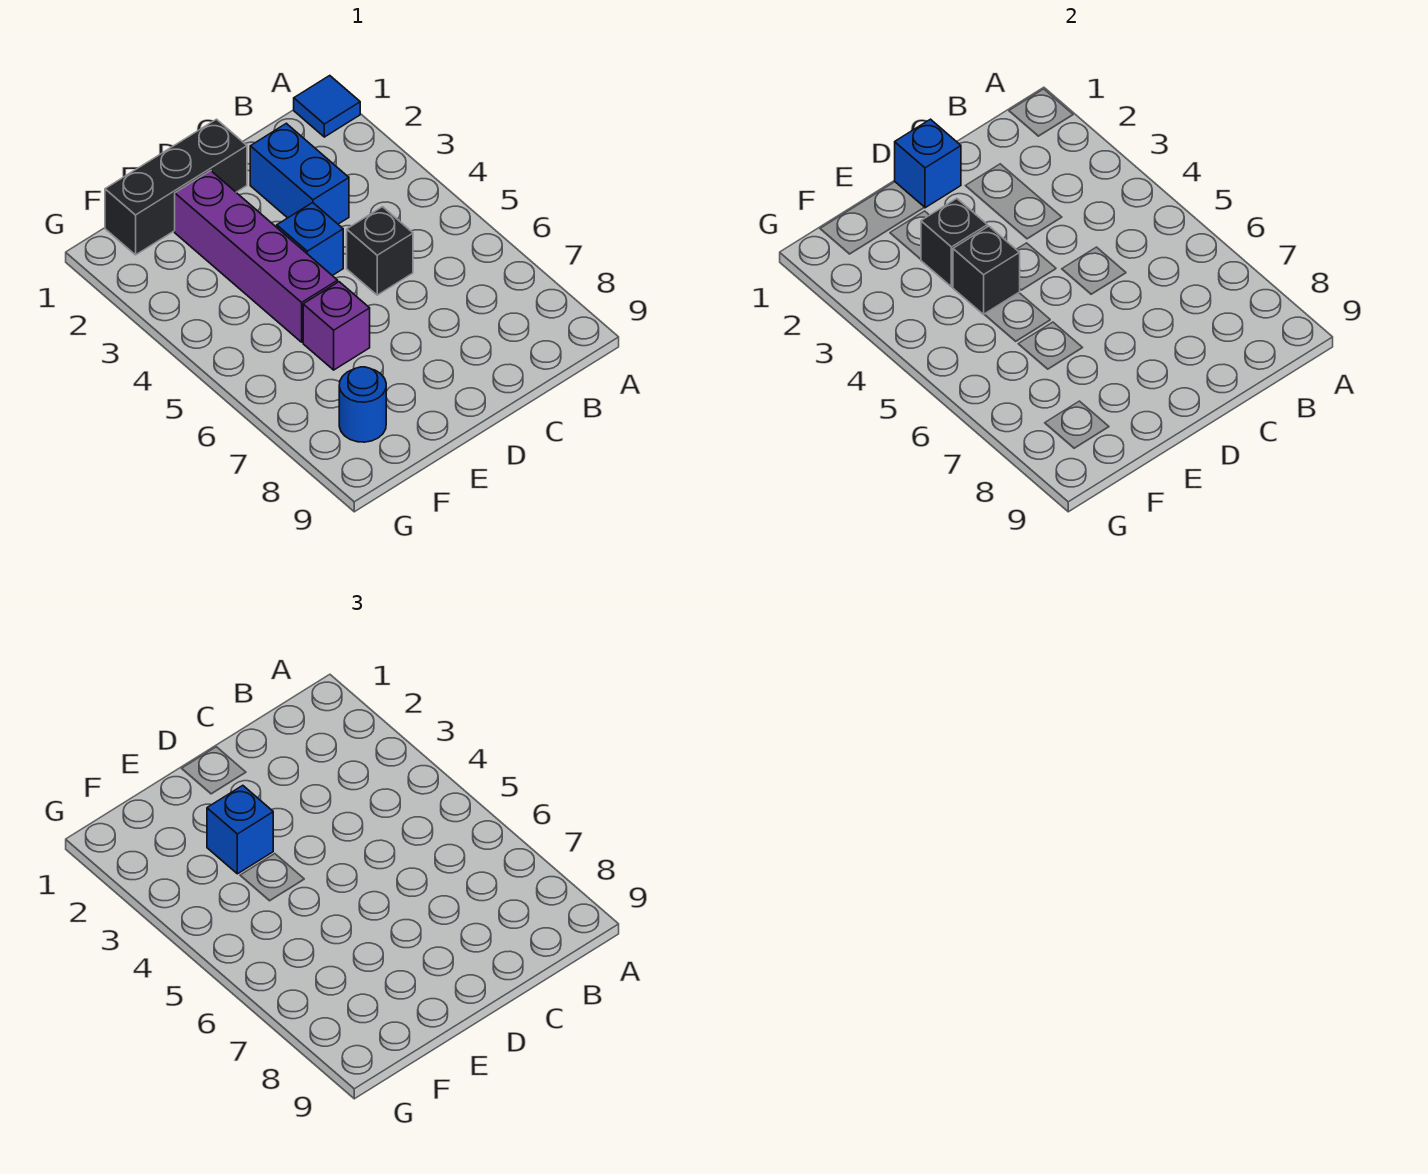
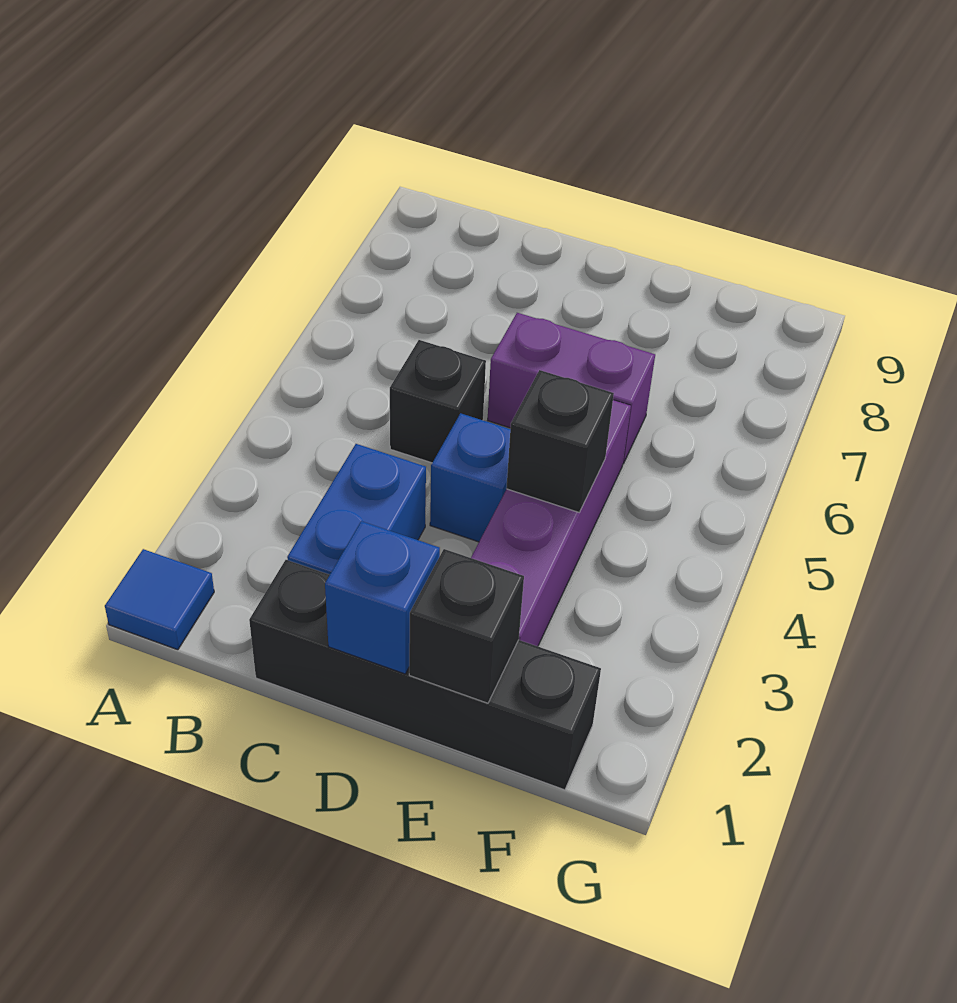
black brick D1:F1 level 1 -> black brick C1:F1 level 1
black brick E3 level 2 -> black brick E1 level 2
blue brick E3 level 3 -> none
purple brick E6 level 1 -> purple brick D6:E6 level 1
blue round brick F8 level 1 -> none

